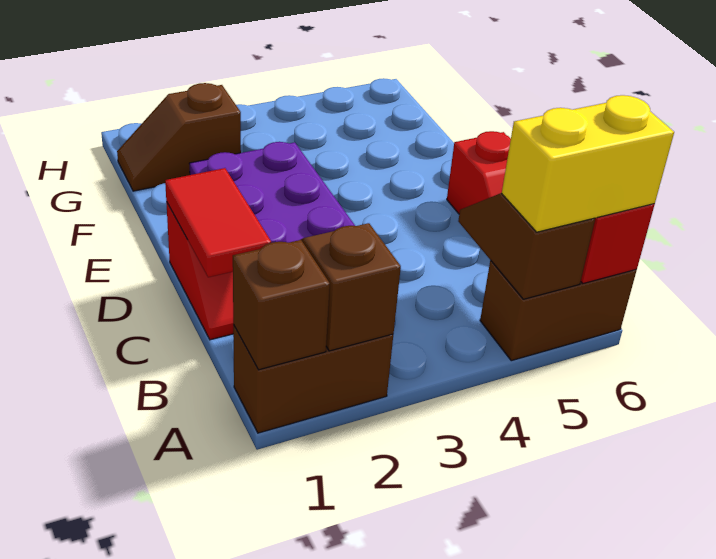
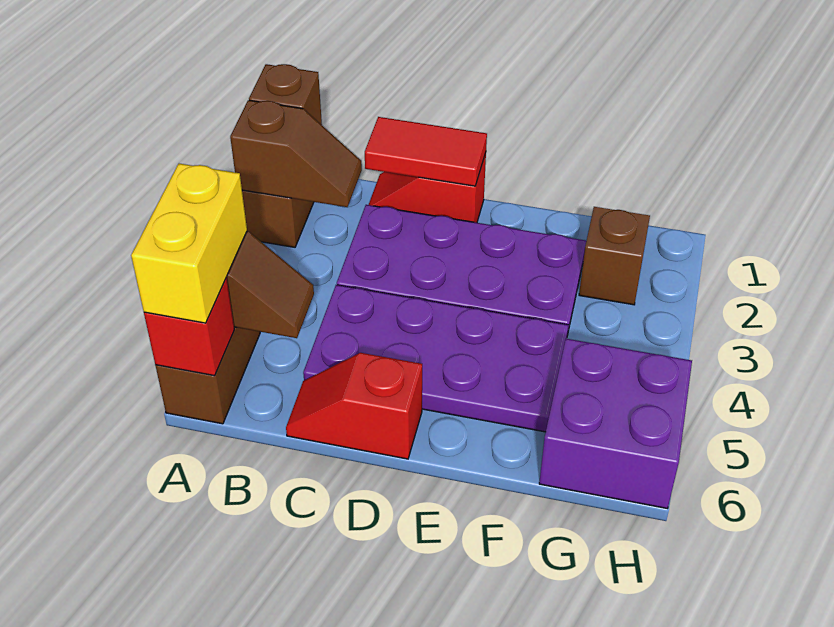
none -> purple plate C4:F5 level 1
none -> purple brick G5:H6 level 1

